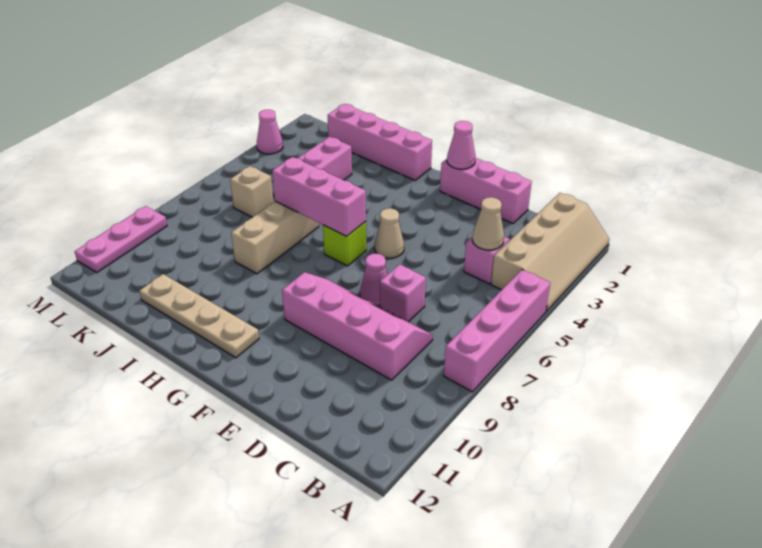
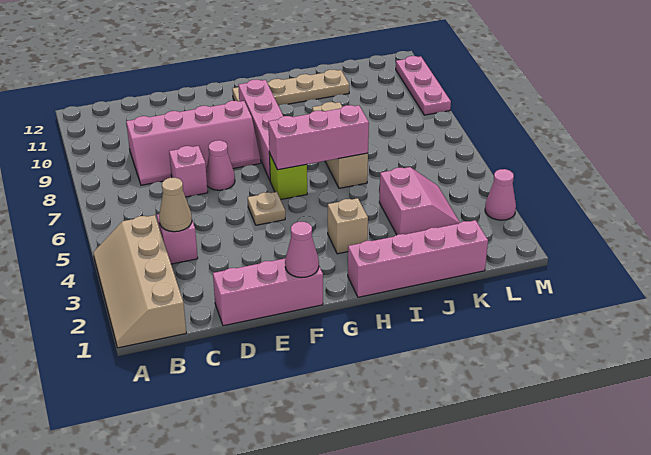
pink brick A5:A8 level 1 -> pink brick G7:G10 level 1
tan cone F5 level 1 -> tan plate F5 level 1
tan brick K6 level 1 -> tan brick H3 level 1

